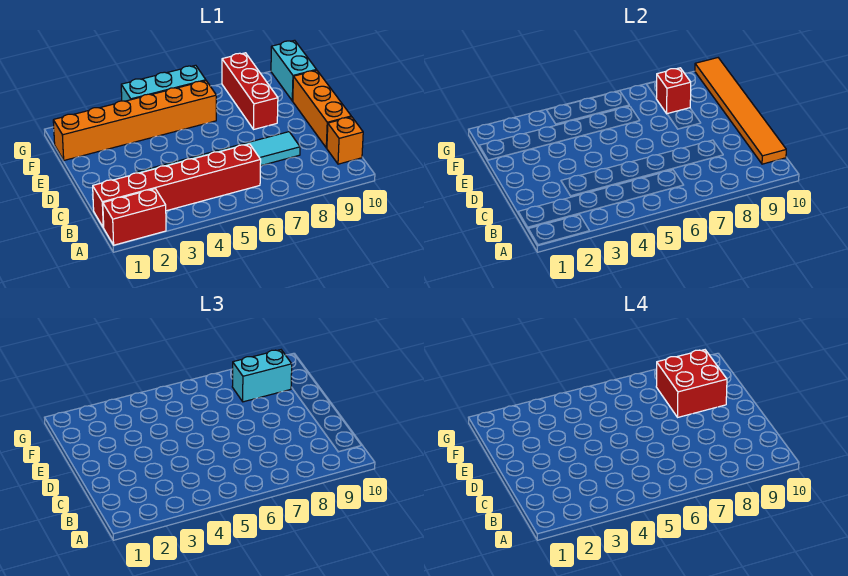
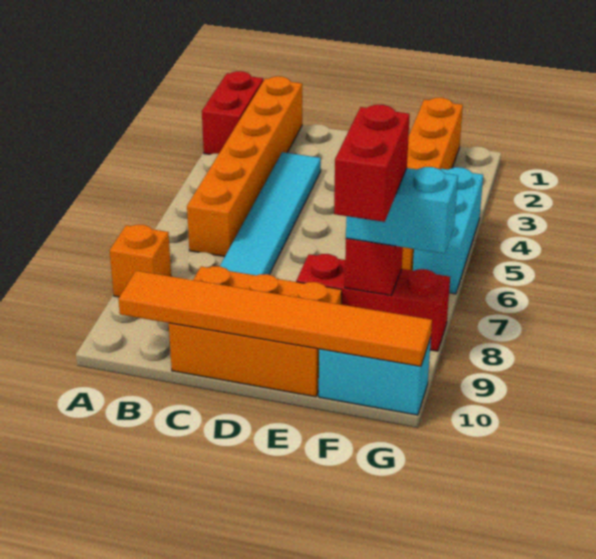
red brick B1:B6 level 1 -> orange brick B1:B6 level 1
orange brick B10 level 1 -> orange brick A8 level 1
orange brick C10:E10 level 1 -> orange brick C9:E10 level 1
red brick E8:F9 level 4 -> red brick F8:F9 level 4
cyan brick F8:F9 level 3 -> cyan brick F8:G8 level 3

